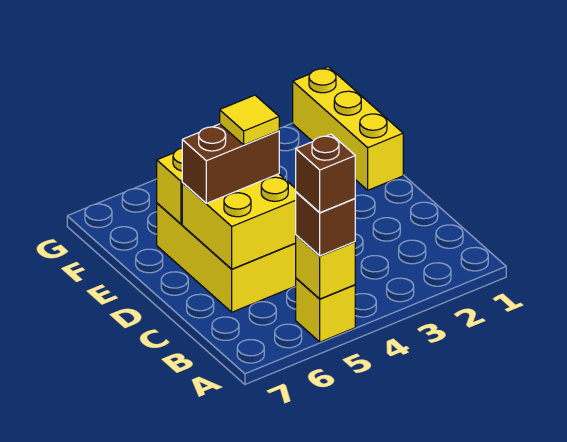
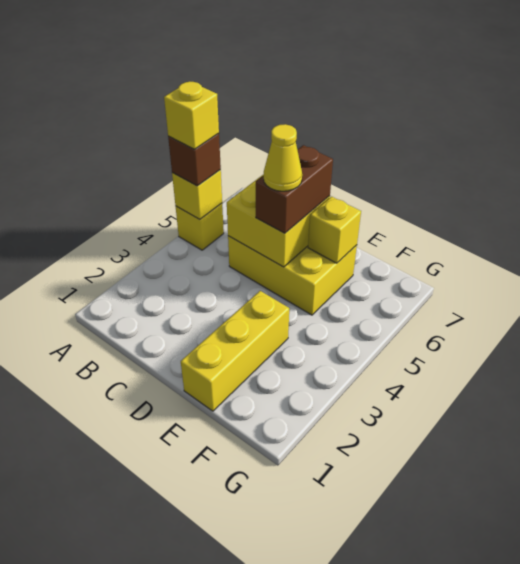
brown brick A5 level 4 -> yellow brick A5 level 4
yellow tile D5 level 4 -> yellow cone D5 level 4
yellow brick E1:G1 level 1 -> yellow brick E1:E3 level 1

